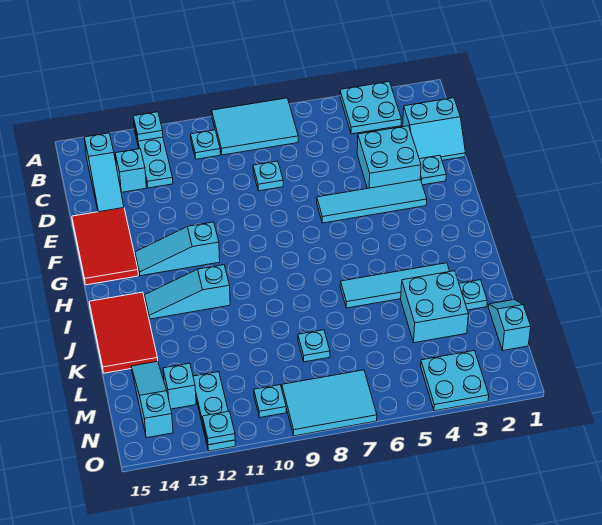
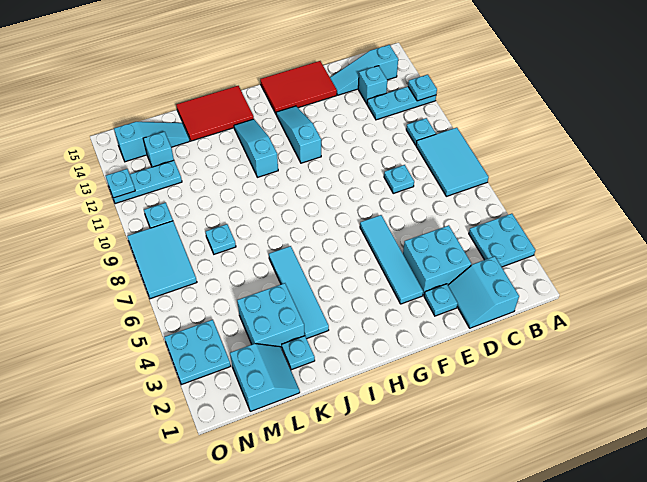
cyan slope L1:M1 level 1 top M -> cyan slope L1:M2 level 1 top M

